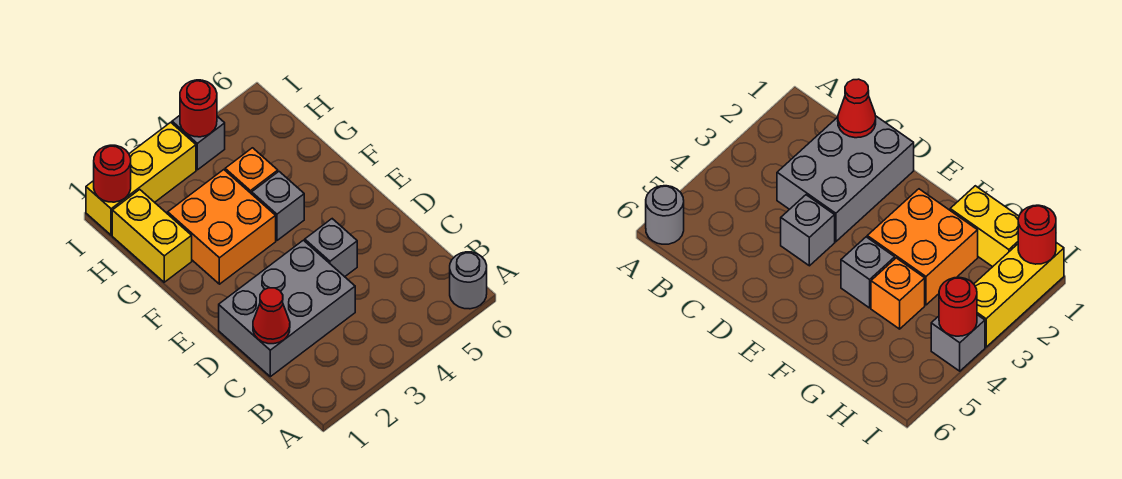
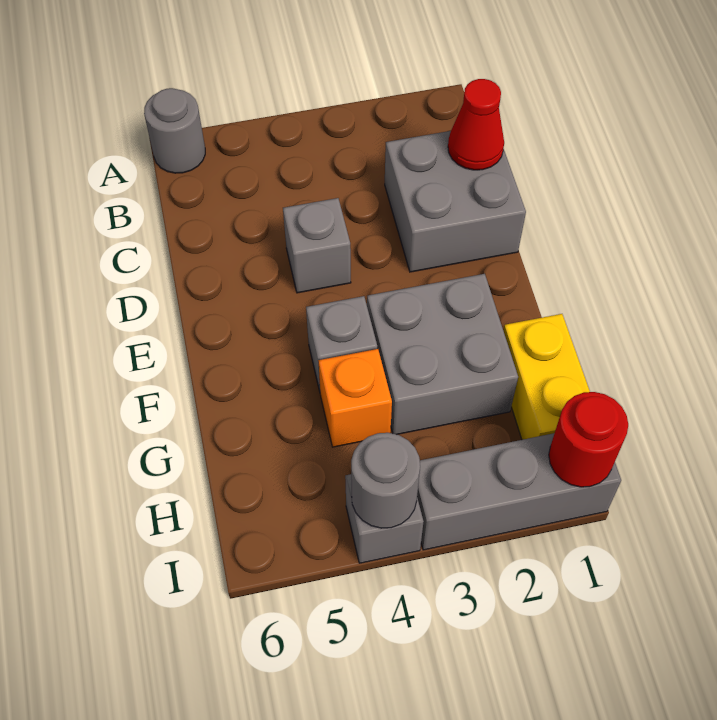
grey brick C1:D3 level 1 -> grey brick C1:D2 level 1
orange brick F2:G3 level 1 -> grey brick F2:G3 level 1
yellow brick I1:I3 level 1 -> grey brick I1:I3 level 1
red round brick I4 level 2 -> grey round brick I4 level 2

